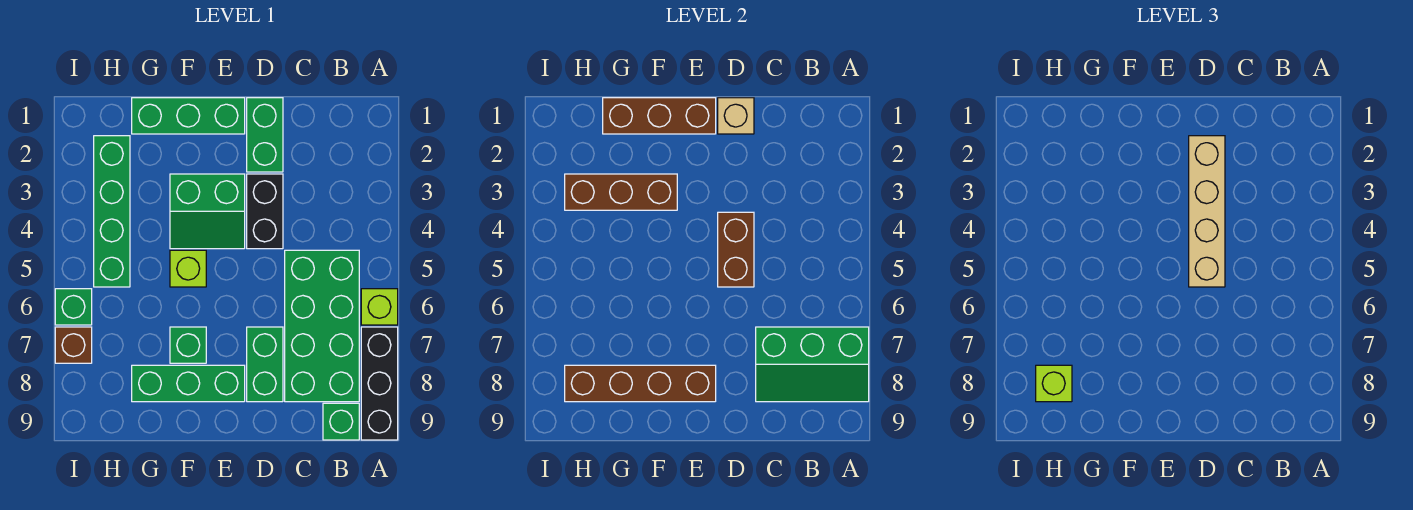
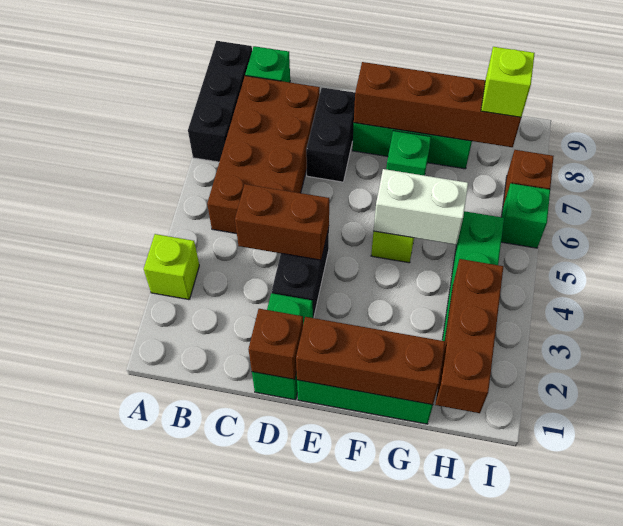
lime brick A6 level 1 -> lime brick A3 level 1
green slope A7:C8 level 2 top 7 -> none
green brick B5:C8 level 1 -> brown brick B5:C8 level 1
tan brick D1 level 2 -> brown brick D1 level 2
tan brick D2:D5 level 3 -> none
brown brick D4:D5 level 2 -> brown brick C4:D4 level 2
green brick D7:D8 level 1 -> black brick D7:D8 level 1
green slope E3:F4 level 1 top 3 -> none
brown brick F3:H3 level 2 -> brown brick H1:H3 level 2
none -> white brick F5:G5 level 2

